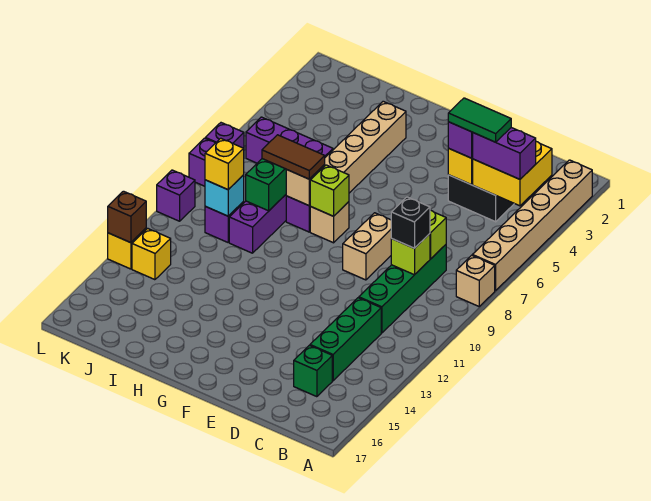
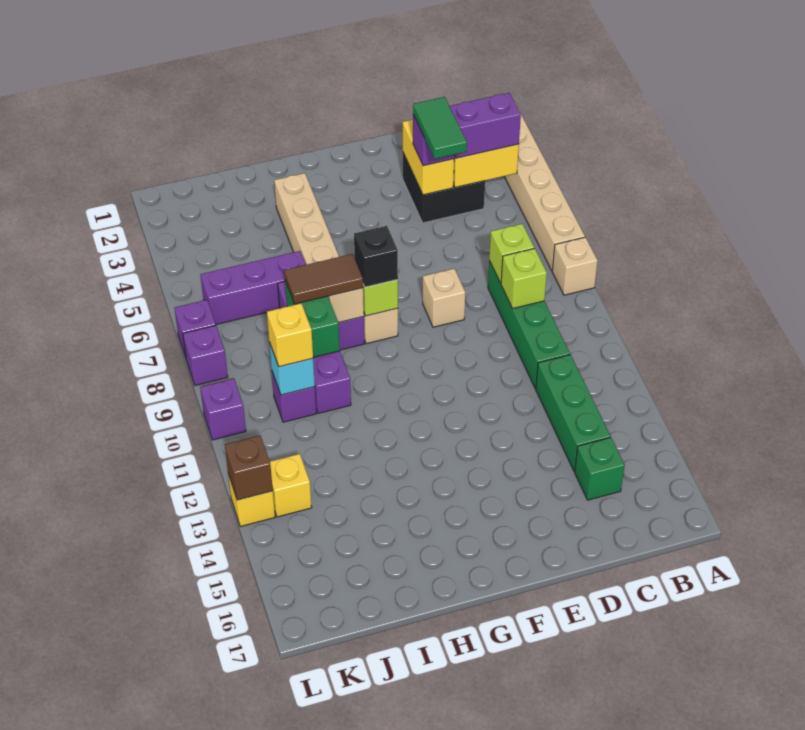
green tile C4:D4 level 4 -> green tile D4:D5 level 4
black brick C9 level 3 -> black brick G8 level 3
tan brick E8:E9 level 1 -> tan brick E8 level 1

